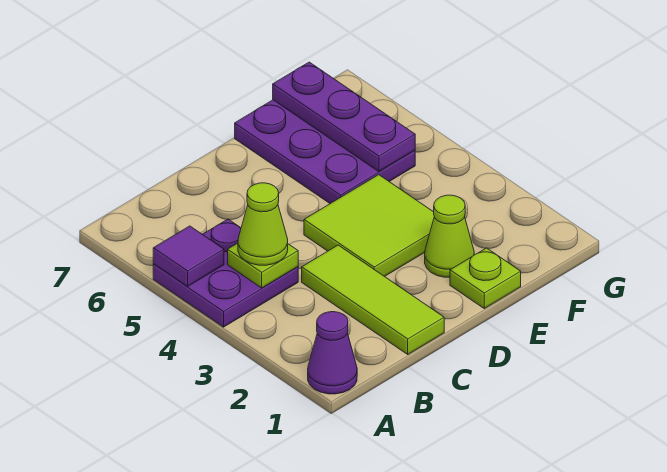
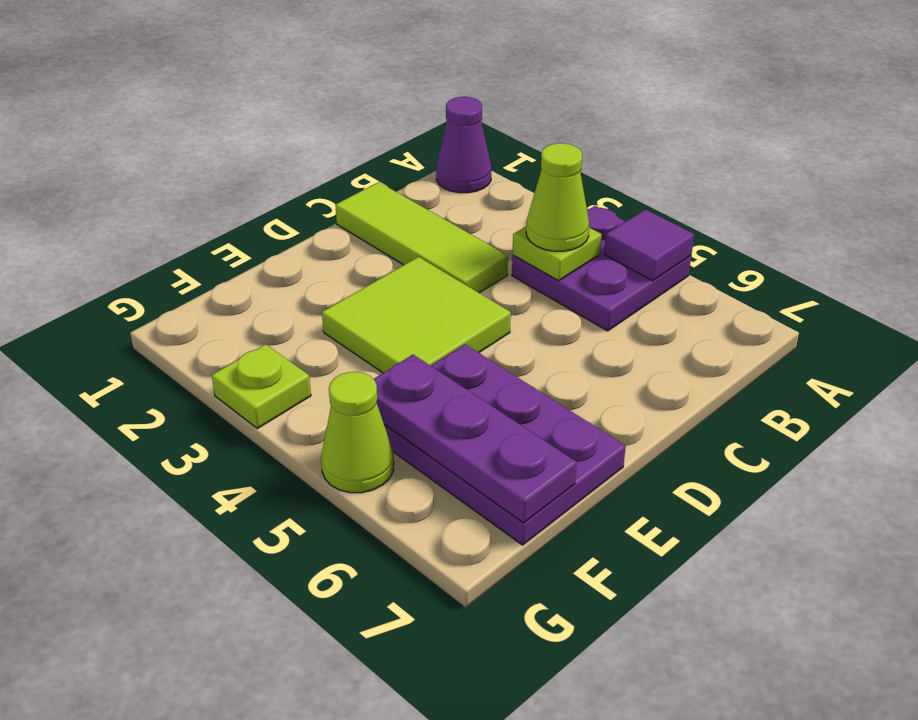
lime plate E1 level 1 -> lime plate G3 level 1
lime cone E2 level 1 -> lime cone G5 level 1

